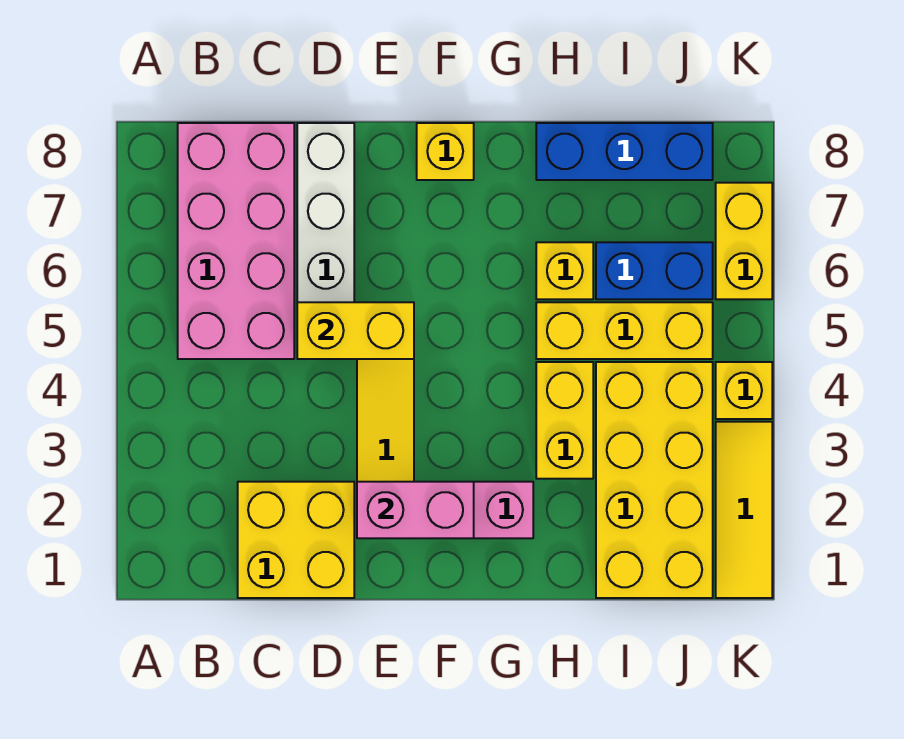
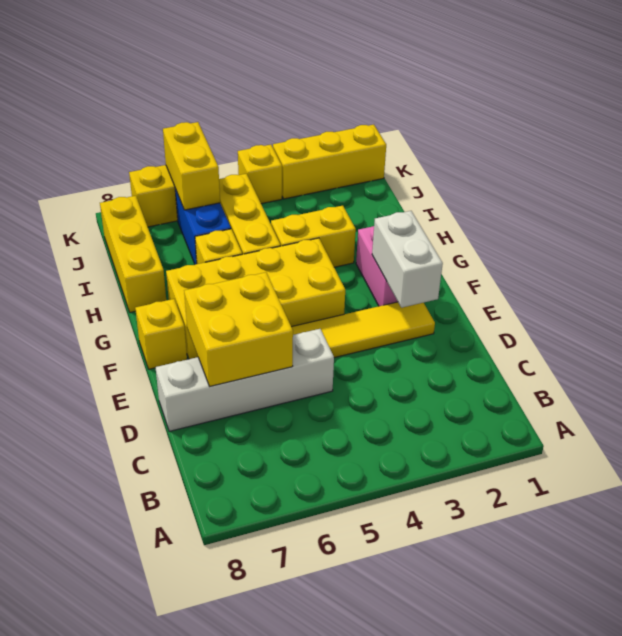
pink brick B5:C8 level 1 -> none
yellow brick C1:D2 level 1 -> yellow brick D6:E7 level 2
yellow brick D5:E5 level 2 -> yellow brick J6:K6 level 2
pink brick E2:F2 level 2 -> white brick E2:F2 level 2
blue brick H8:J8 level 1 -> yellow brick H8:J8 level 1
yellow brick I1:J4 level 1 -> yellow brick F4:G7 level 1
yellow tile K1:K3 level 1 -> yellow brick K1:K3 level 1

